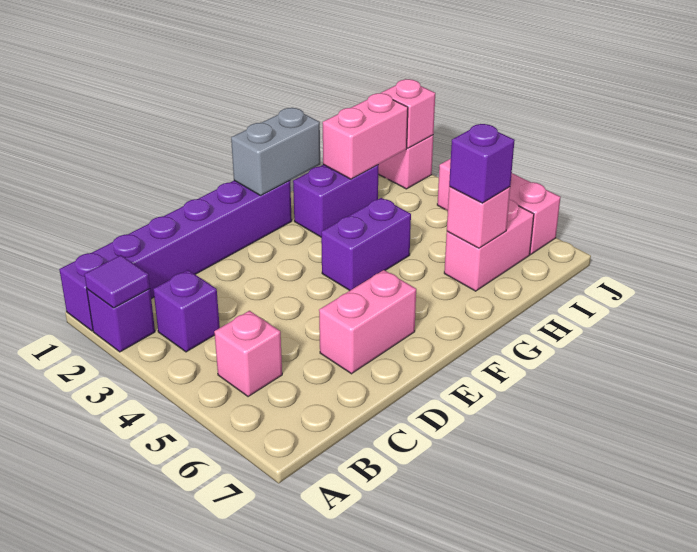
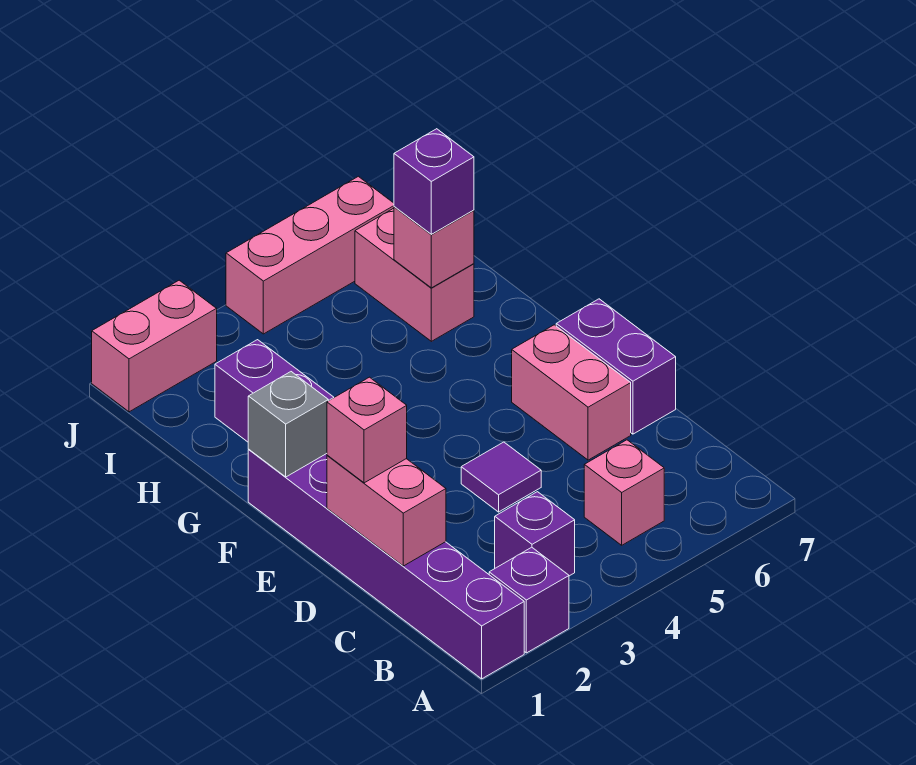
purple tile A2 level 2 -> purple tile D4 level 1
grey brick F1:G1 level 2 -> grey brick F1 level 2
purple brick F4:G4 level 1 -> purple brick D7:E7 level 1
pink brick H2:I2 level 2 -> pink brick C1:D1 level 2
pink brick J2 level 2 -> pink brick D1 level 3

